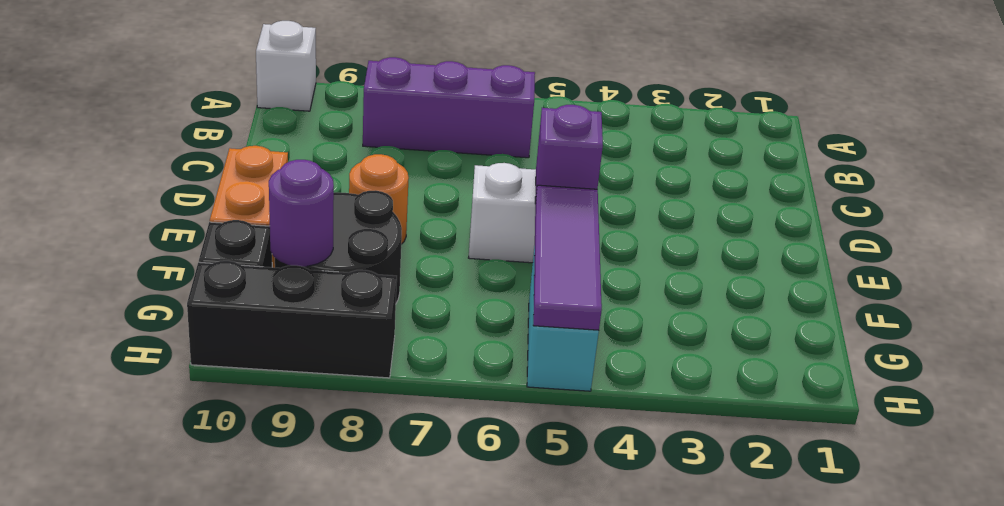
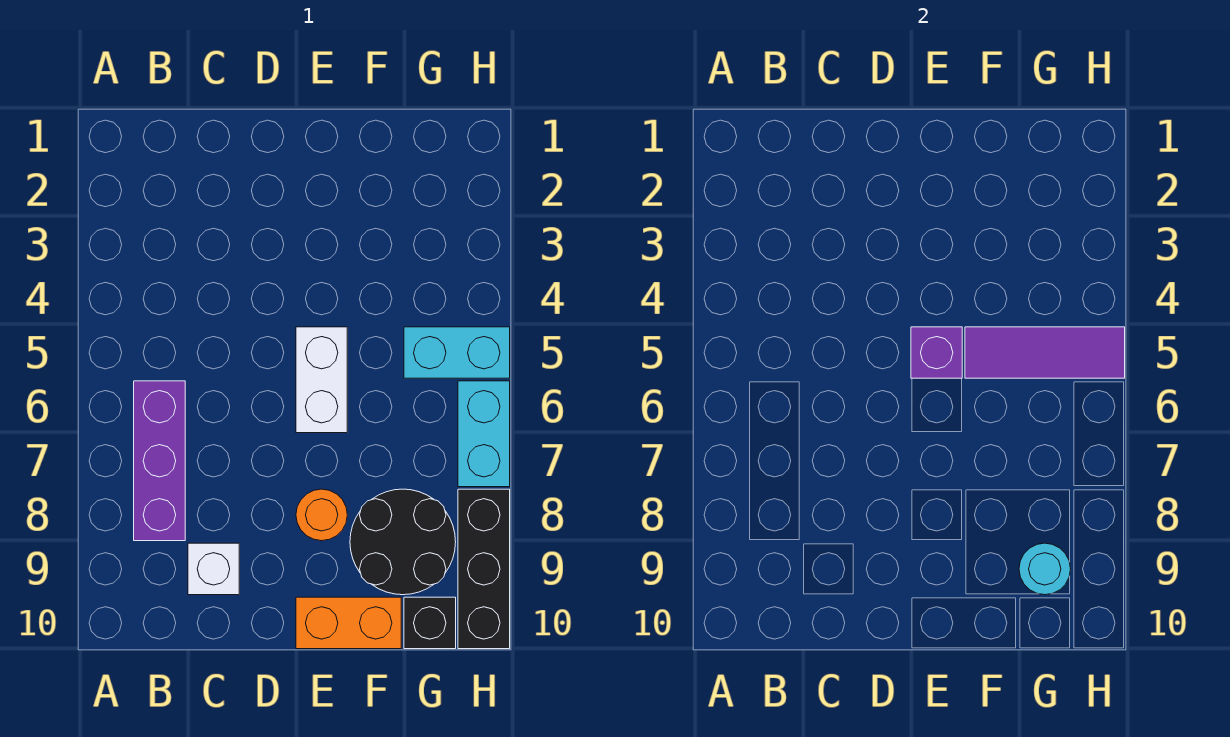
white brick A10 level 1 -> white brick C9 level 1
purple round brick G9 level 2 -> cyan round brick G9 level 2
none -> cyan brick H6:H7 level 1

